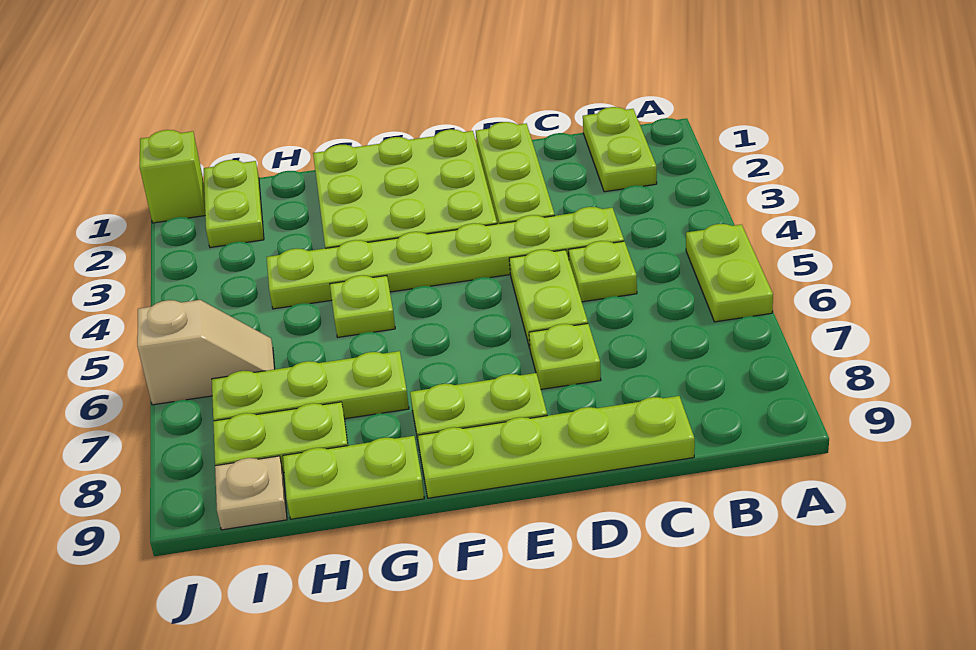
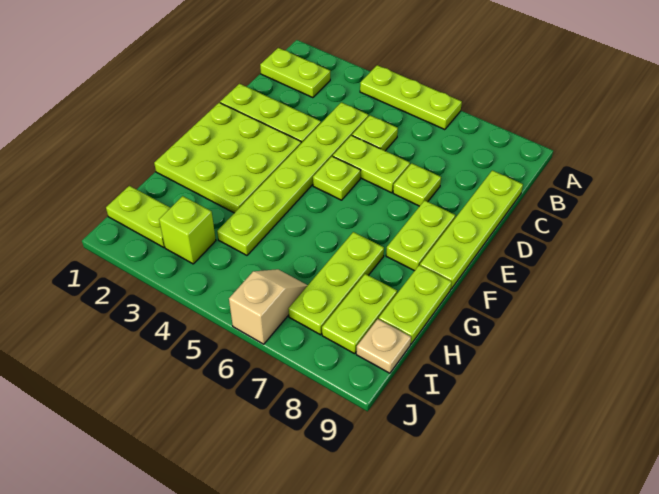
lime plate A5:A6 level 1 -> lime plate A4:A6 level 1
lime plate G5 level 1 -> lime plate E5 level 1
lime brick J1 level 1 -> lime brick I3 level 1

